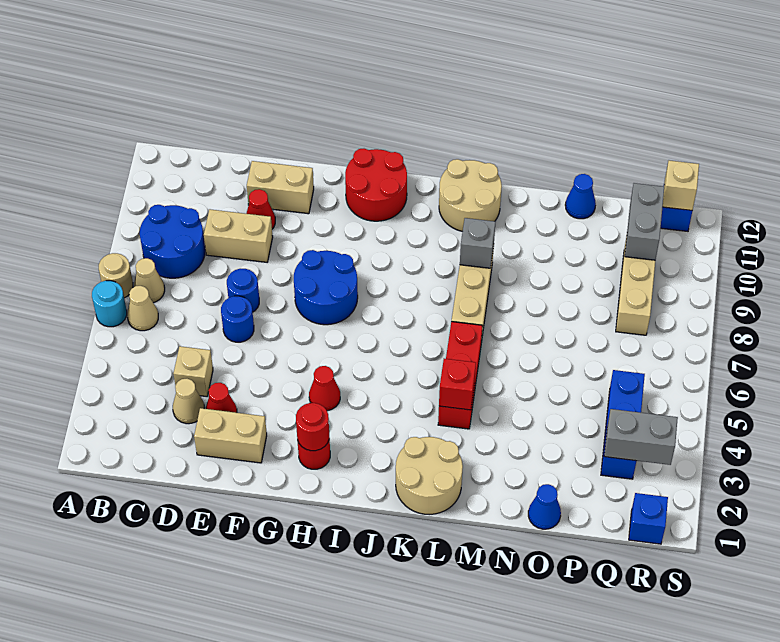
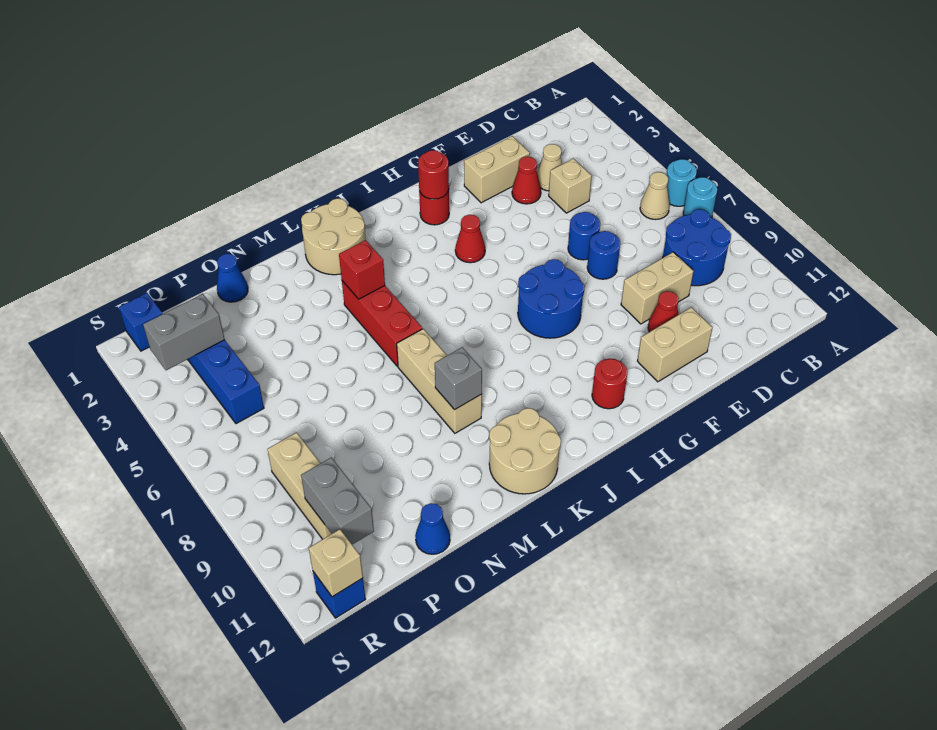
tan round brick A7 level 1 -> cyan round brick A7 level 1
tan cone B7 level 1 -> none
red round brick H11:I12 level 1 -> red round brick H11 level 1

